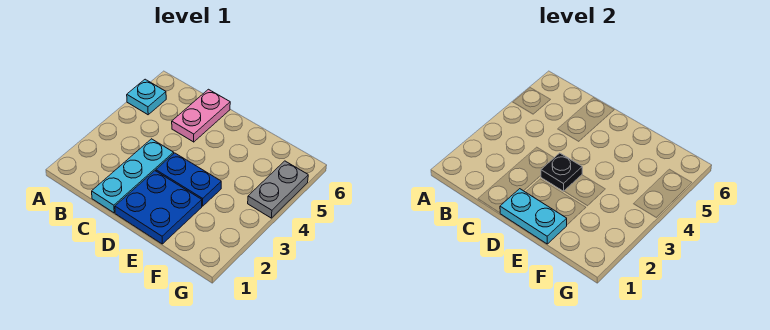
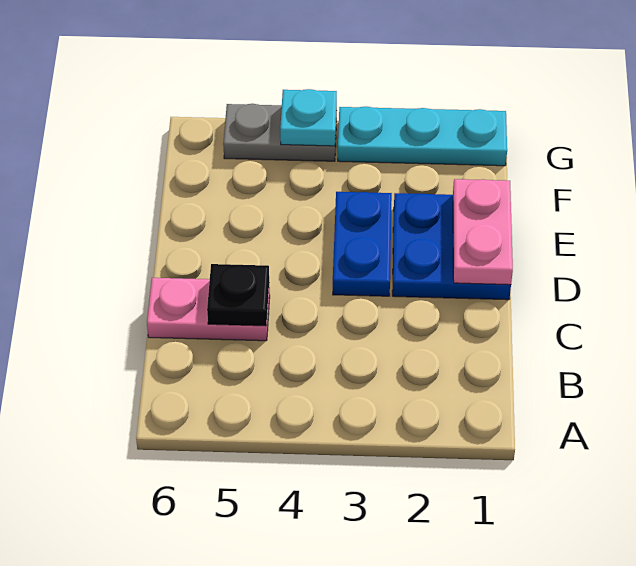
cyan plate A5 level 1 -> cyan plate G4 level 2
cyan plate C1:C3 level 1 -> cyan plate G1:G3 level 1
cyan plate D1:E1 level 2 -> pink plate D1:E1 level 2
black plate D3 level 2 -> black plate C5 level 2

